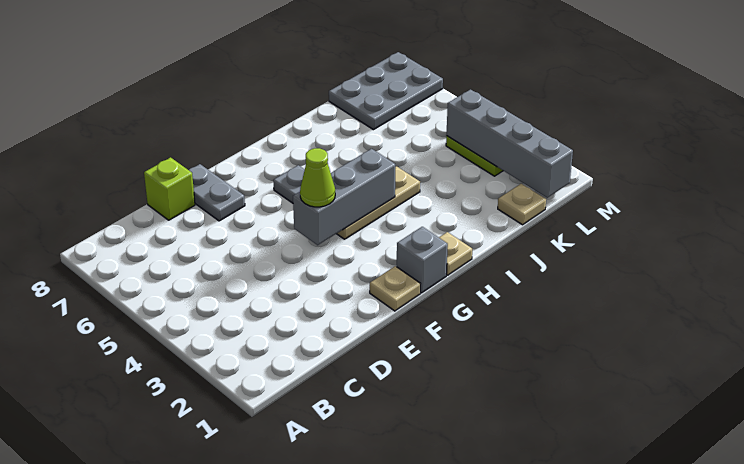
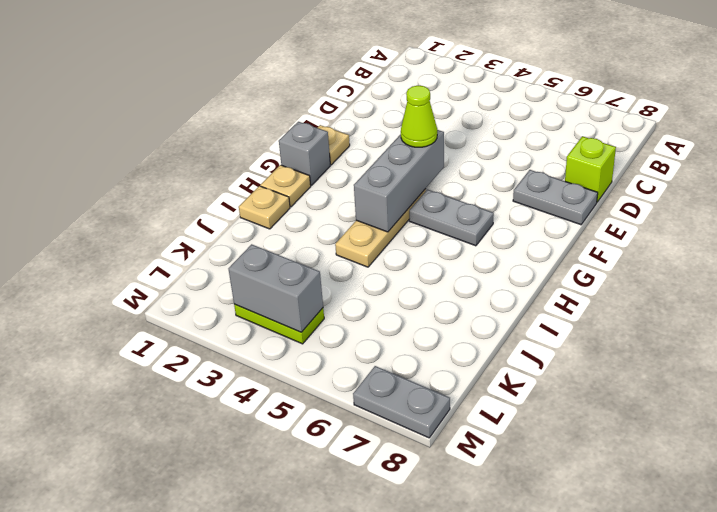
tan plate K1 level 1 -> tan plate I1 level 1
grey plate K7:M8 level 1 -> grey plate M7:M8 level 1
grey brick L1:L4 level 2 -> grey brick L3:L4 level 2

